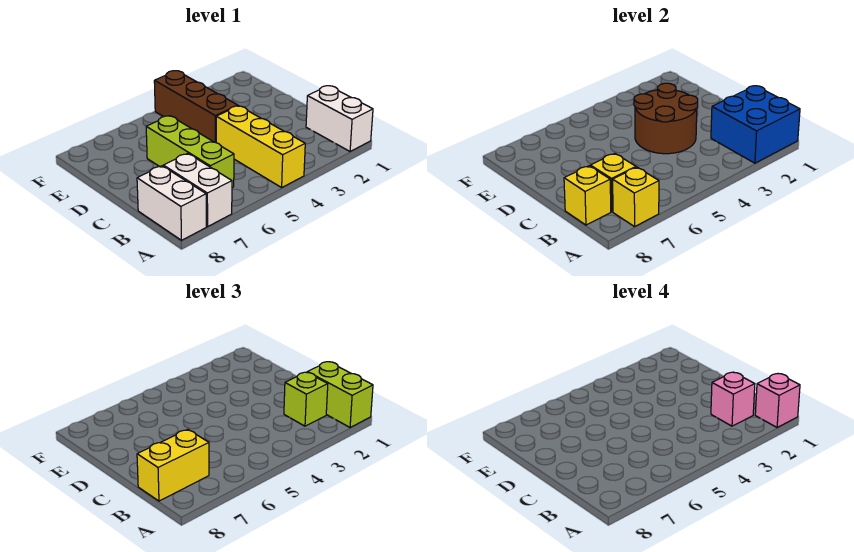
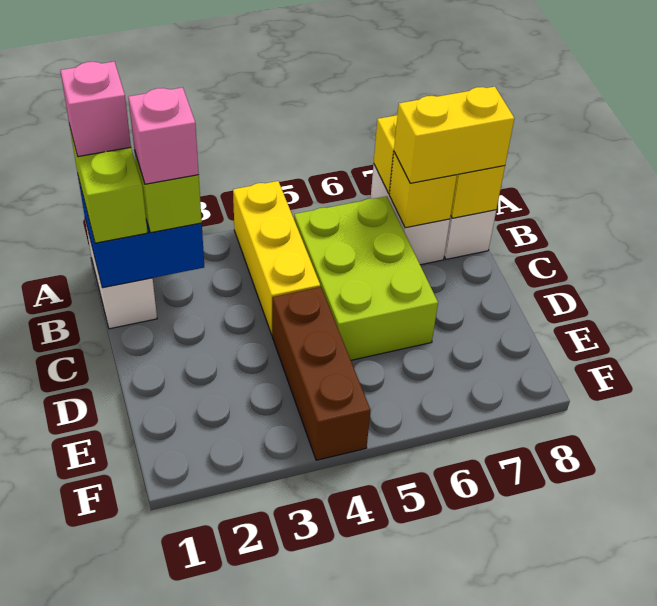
lime brick B6:D6 level 1 -> lime brick B5:D6 level 1
brown round brick C3:D4 level 2 -> none

